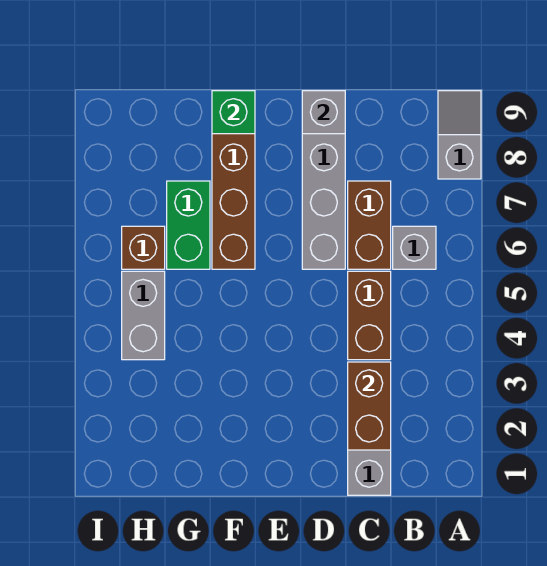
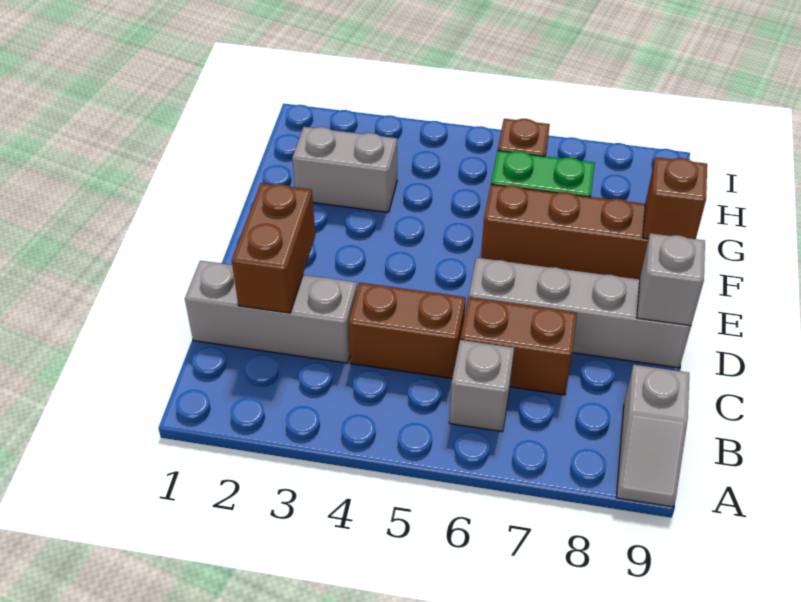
grey slope A8:A9 level 1 top 8 -> grey slope A9:B9 level 1 top B
brown brick C2:C3 level 2 -> brown brick C2:D2 level 2
green brick F9 level 2 -> brown brick F9 level 2
grey brick H4:H5 level 1 -> grey brick G2:G3 level 1

